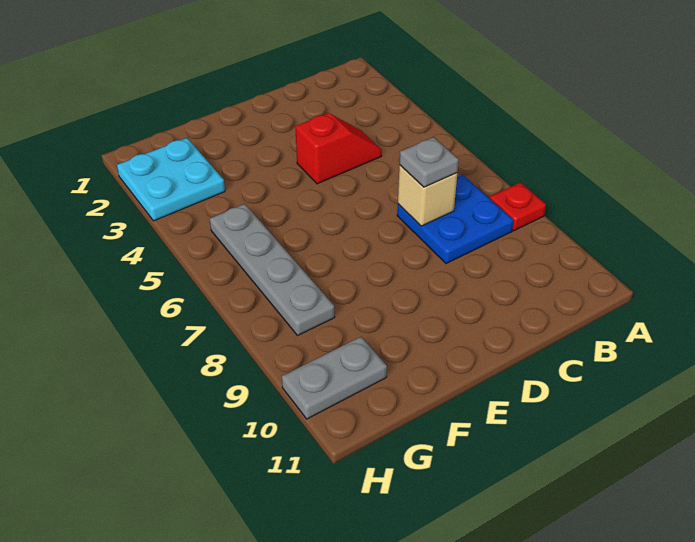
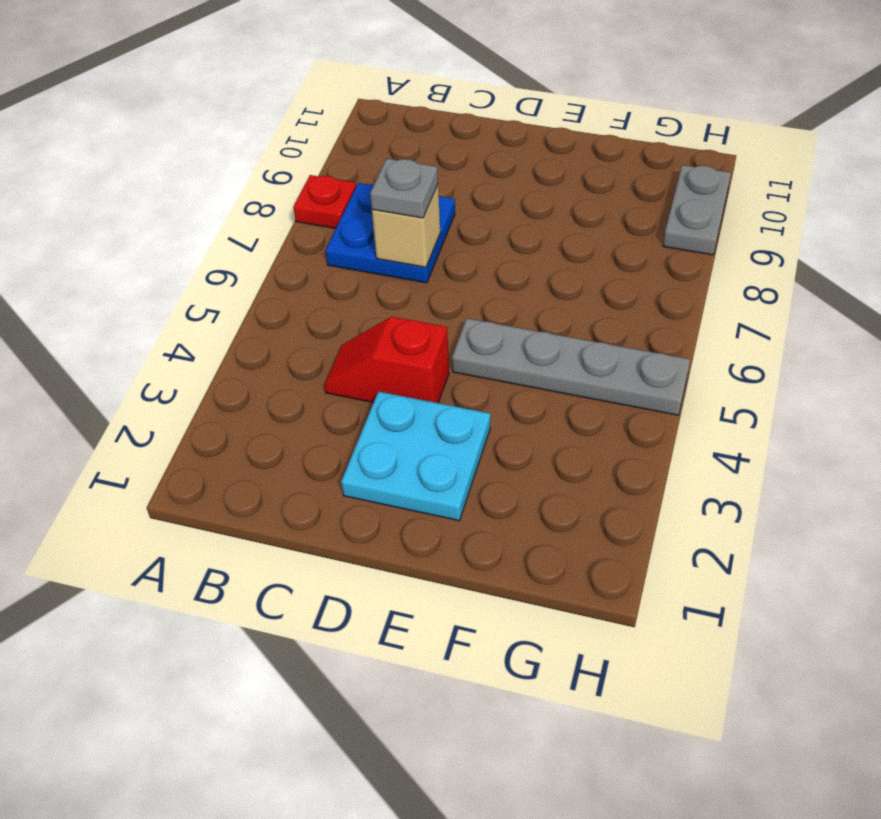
cyan plate G2:H3 level 1 -> cyan plate D2:E3 level 1
grey plate G5:G8 level 1 -> grey plate E5:H5 level 1
grey plate G10:H10 level 1 -> grey plate H9:H10 level 1

